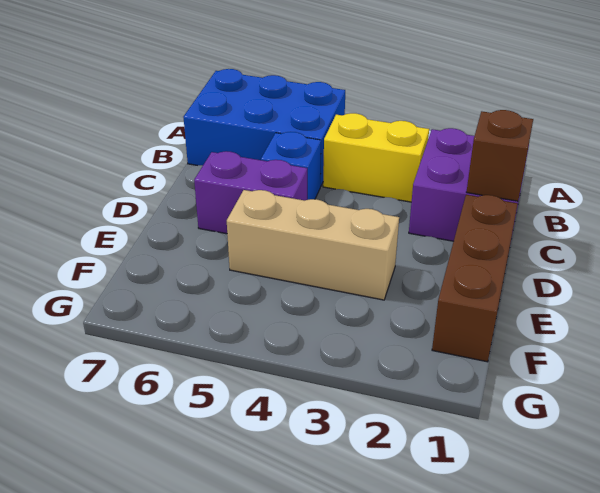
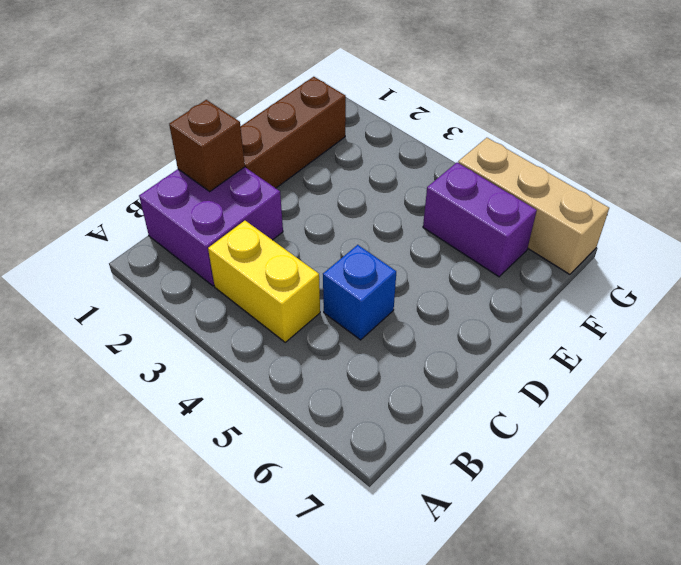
blue brick A5:B7 level 1 -> none
purple brick D5:D6 level 1 -> purple brick F5:F6 level 1
tan brick E3:E5 level 1 -> tan brick G5:G7 level 1

